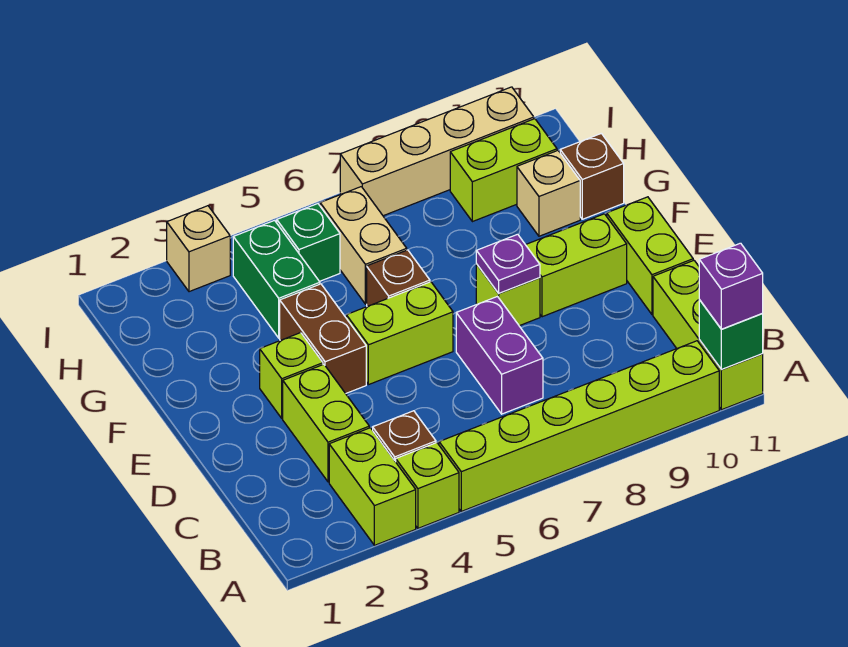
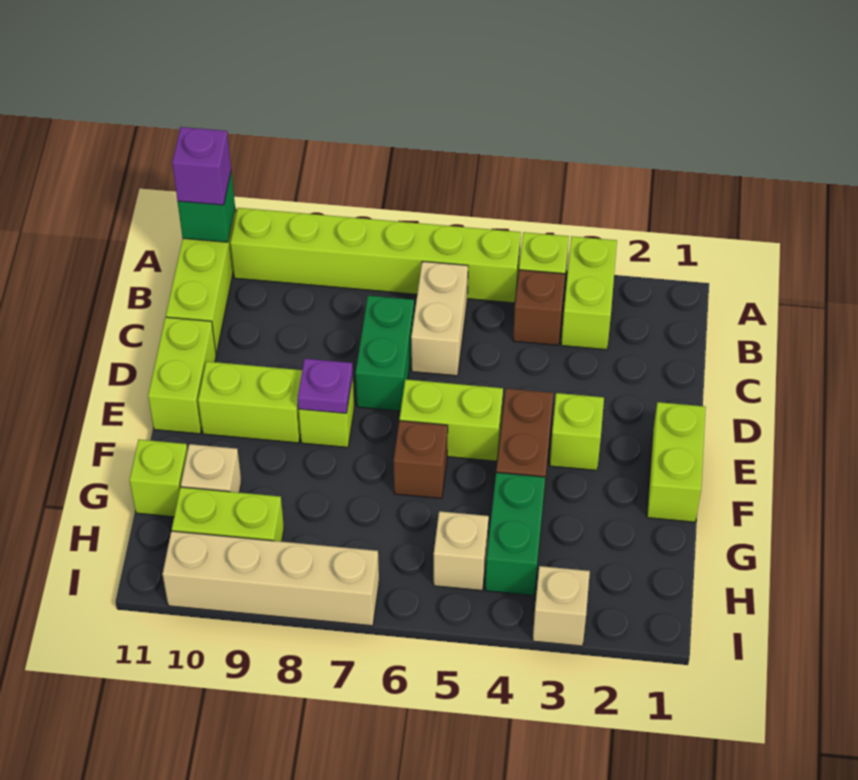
lime brick C3:D3 level 1 -> lime brick E1:F1 level 1
purple brick C7:D7 level 1 -> green brick C7:D7 level 1
tan brick G6:H6 level 1 -> tan brick B6:C6 level 1
brown brick G11 level 1 -> lime brick G11 level 1
green brick H5 level 1 -> tan brick H5 level 1

